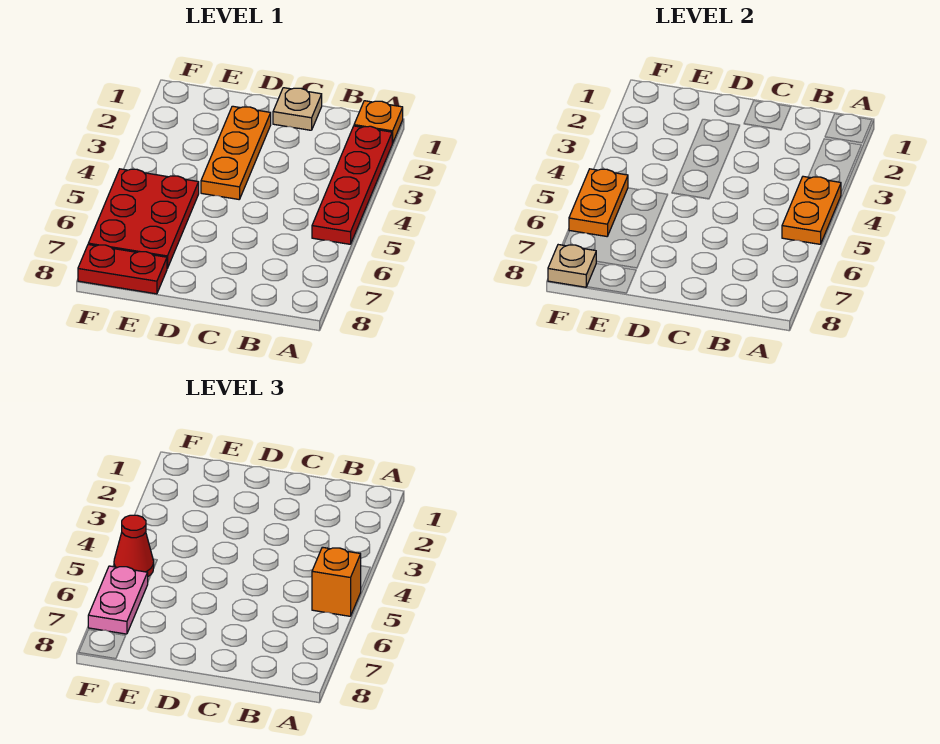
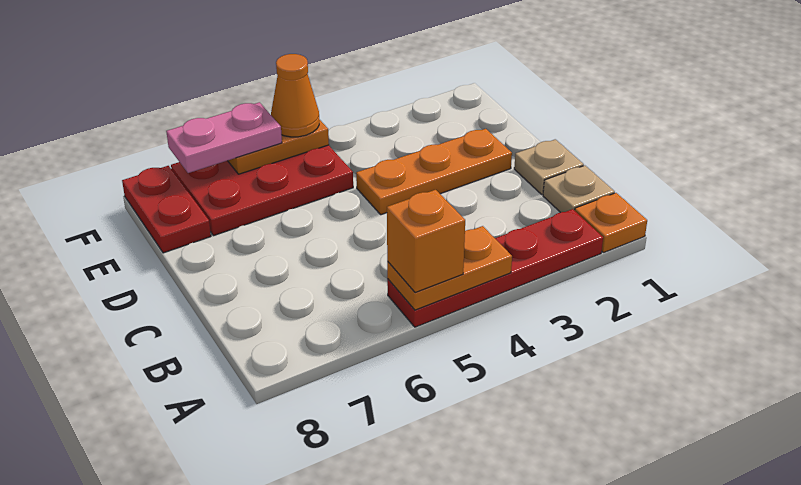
red cone F5 level 3 -> orange cone F5 level 3
tan plate F8 level 2 -> tan plate B1 level 1

